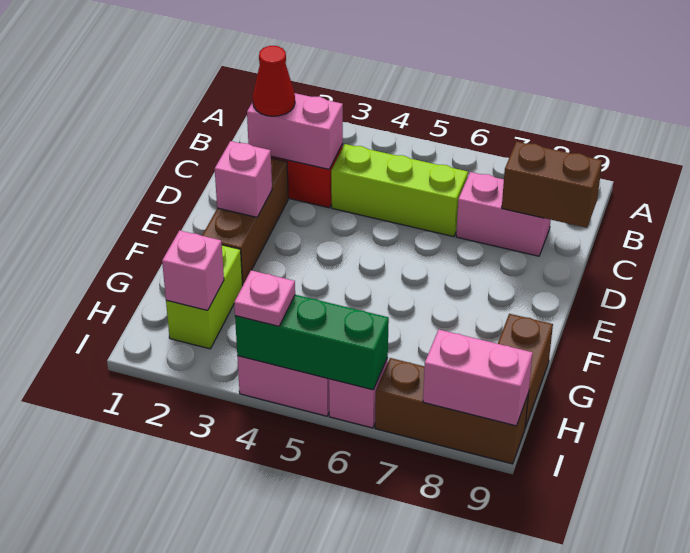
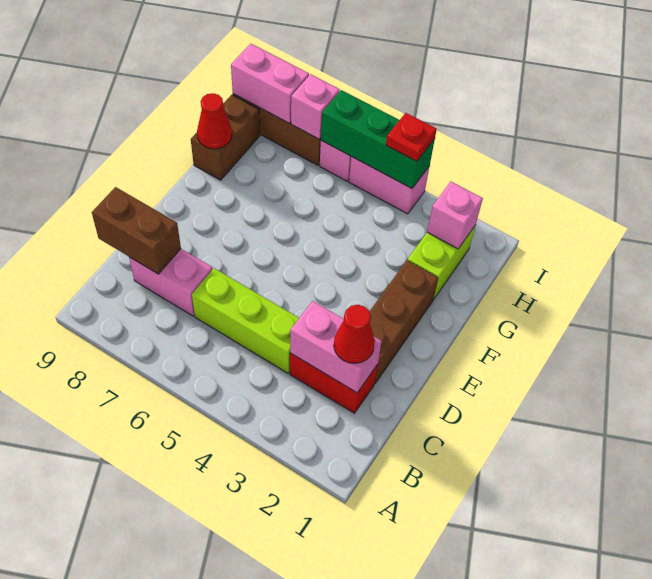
pink brick E2 level 2 -> pink brick I7 level 2
none -> red cone G9 level 2
pink plate I4 level 3 -> red plate I4 level 3

